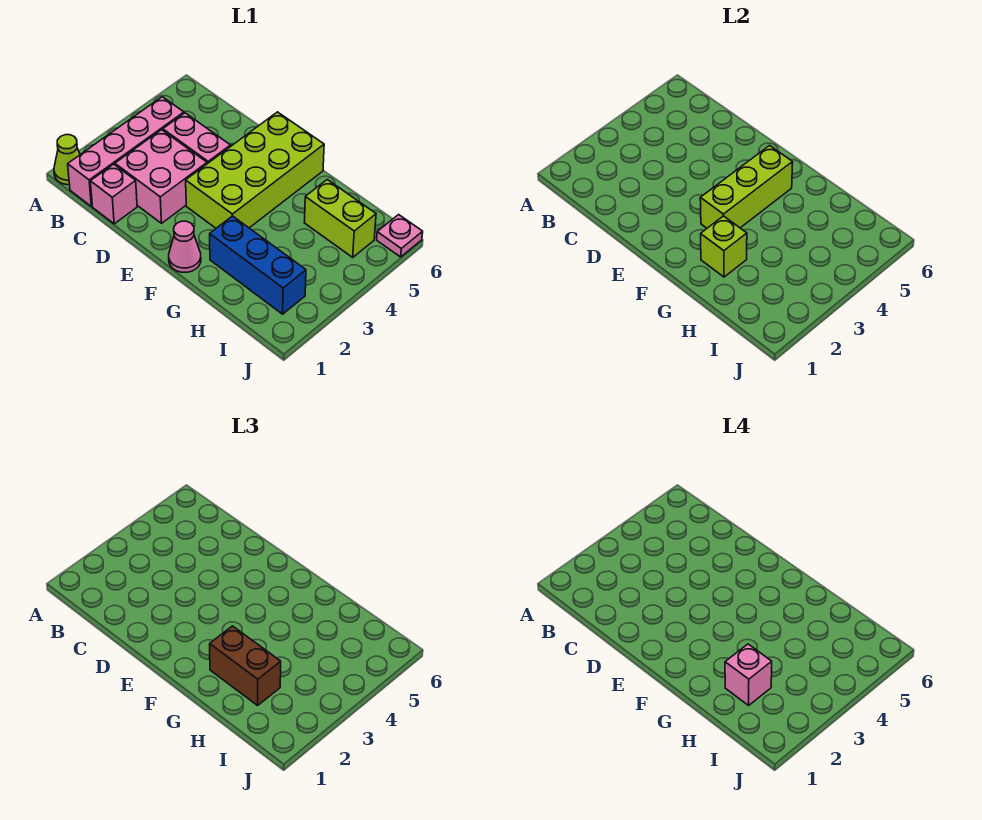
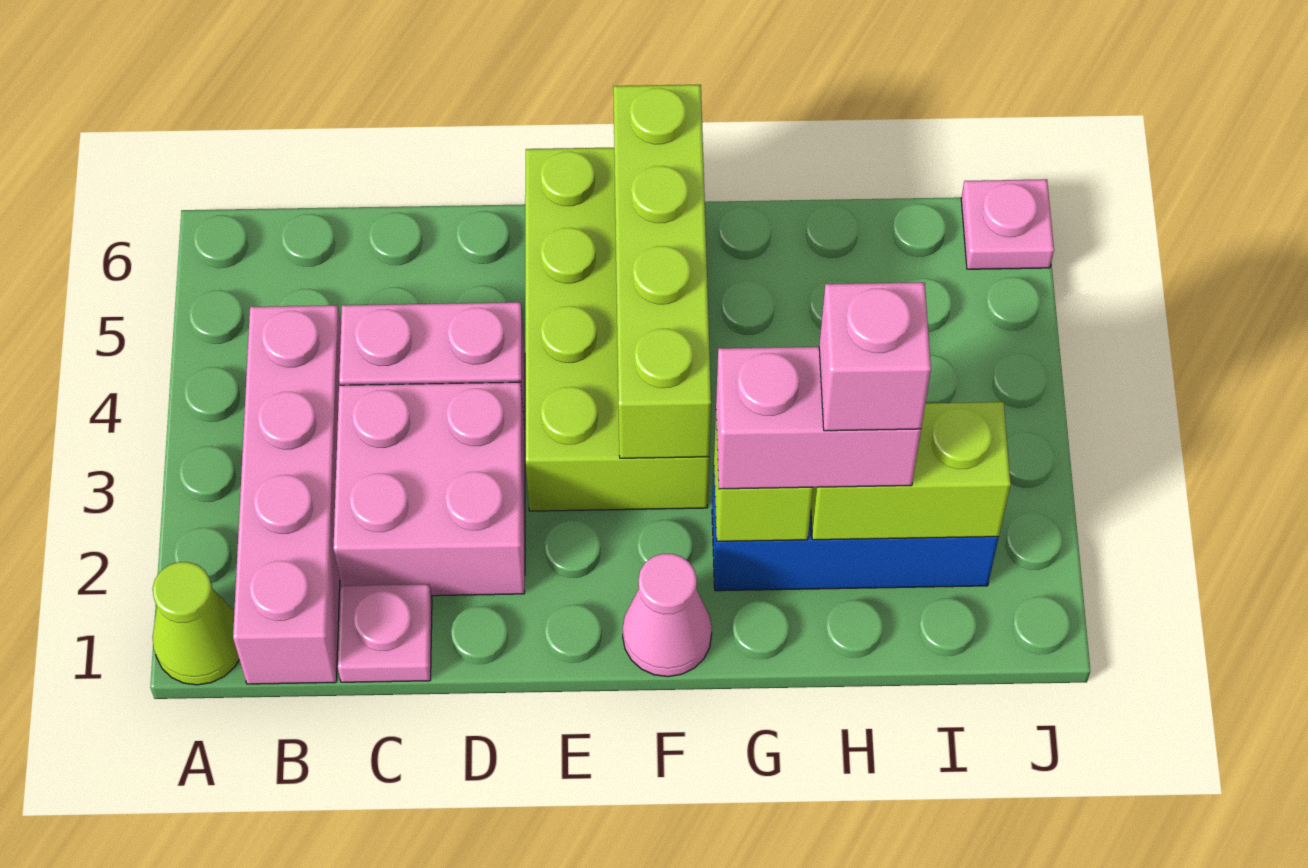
pink brick C1 level 1 -> pink plate C1 level 1
lime brick F3:F5 level 2 -> lime brick F3:F6 level 2
brown brick G2:H2 level 3 -> pink brick G2:H2 level 3
lime brick H5:I5 level 1 -> lime brick H2:I2 level 2

